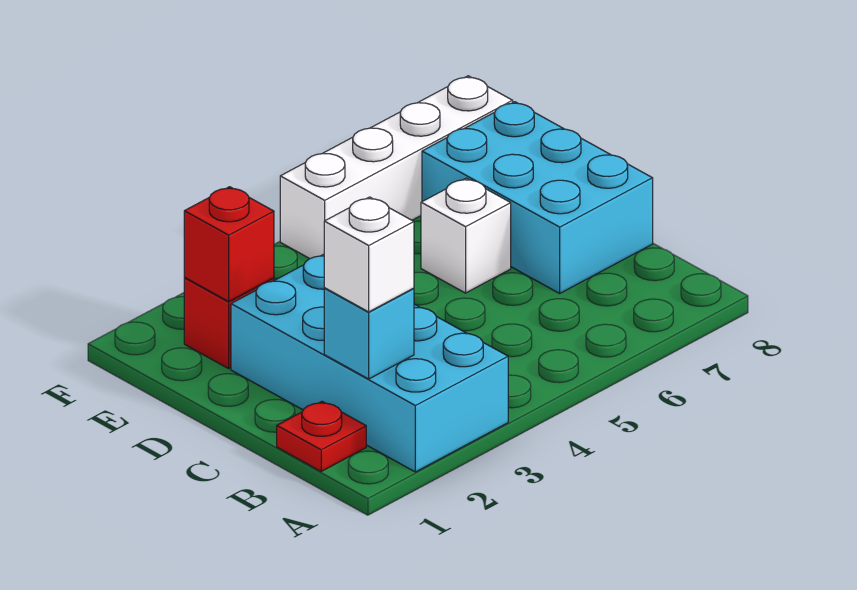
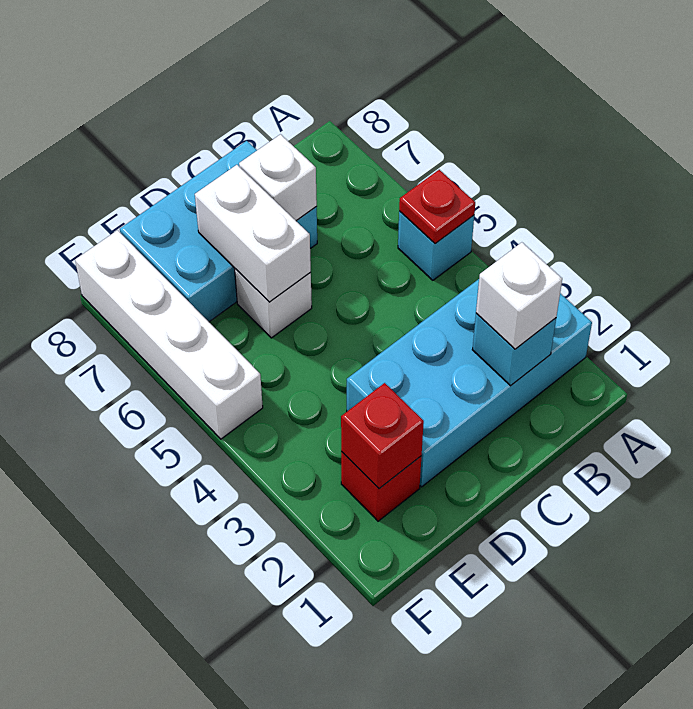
none -> cyan brick A5 level 1
red plate B1 level 1 -> red plate A5 level 2
none -> white brick C7 level 2
none -> white brick D6:D7 level 2

